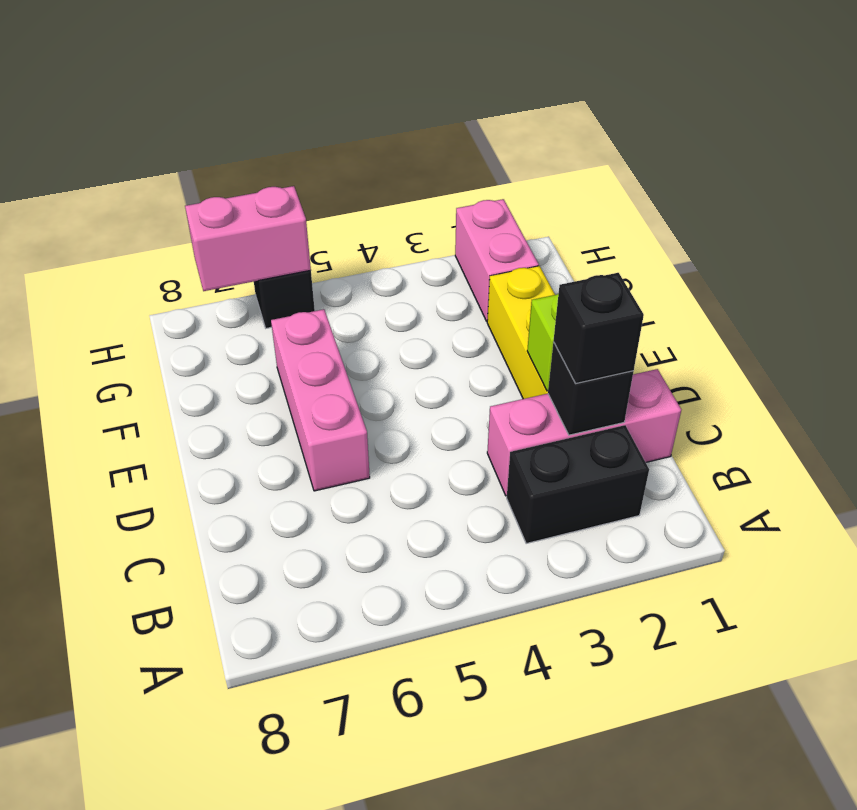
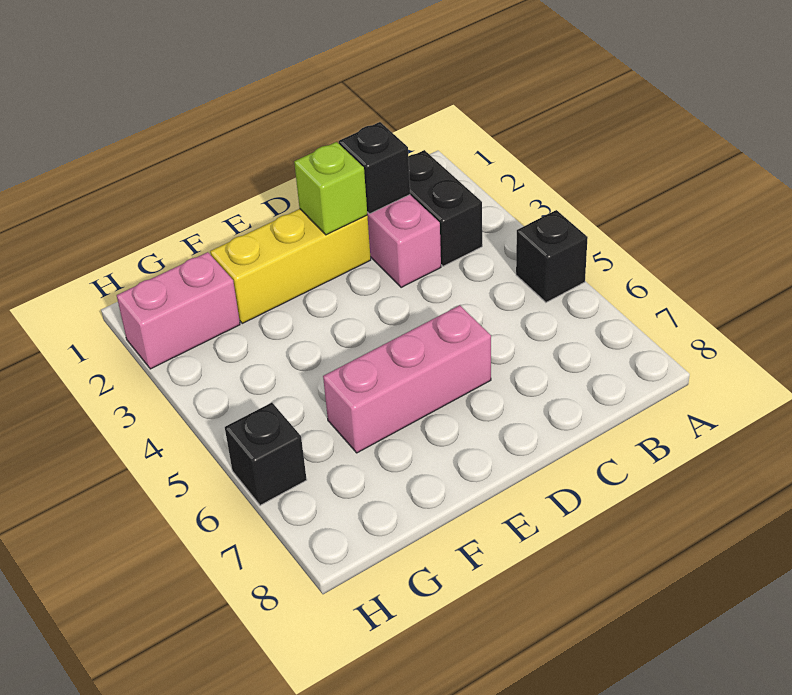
black brick C2 level 3 -> black brick A5 level 1
pink brick H6:H7 level 2 -> none

